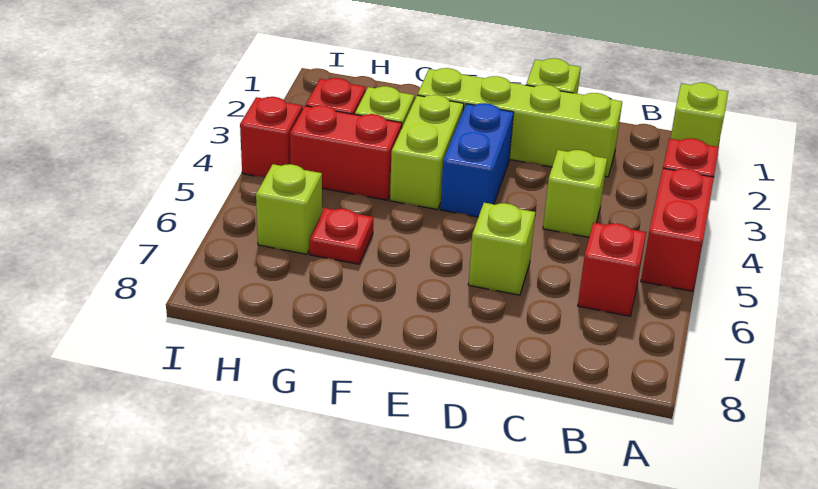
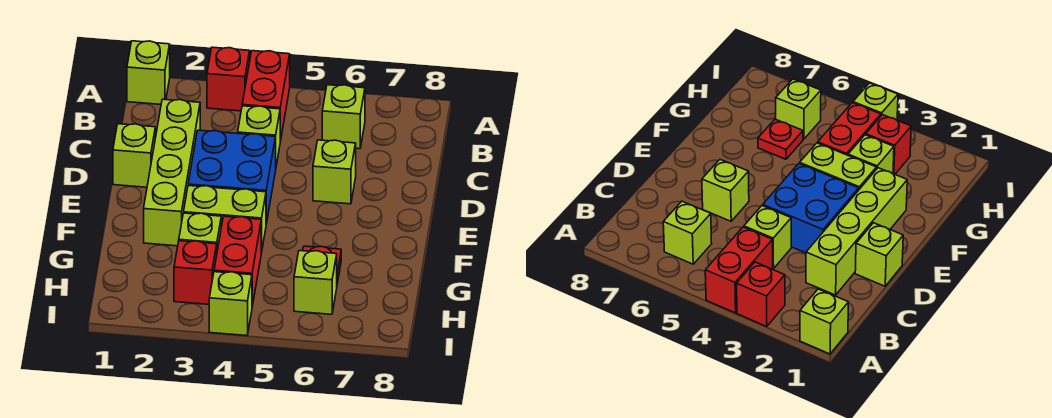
red brick A4:A5 level 1 -> red brick A4:B4 level 1
red brick B6 level 1 -> lime brick B6 level 1
blue brick E3:E4 level 1 -> blue brick D3:E4 level 1
red brick I4 level 1 -> lime brick I4 level 1

